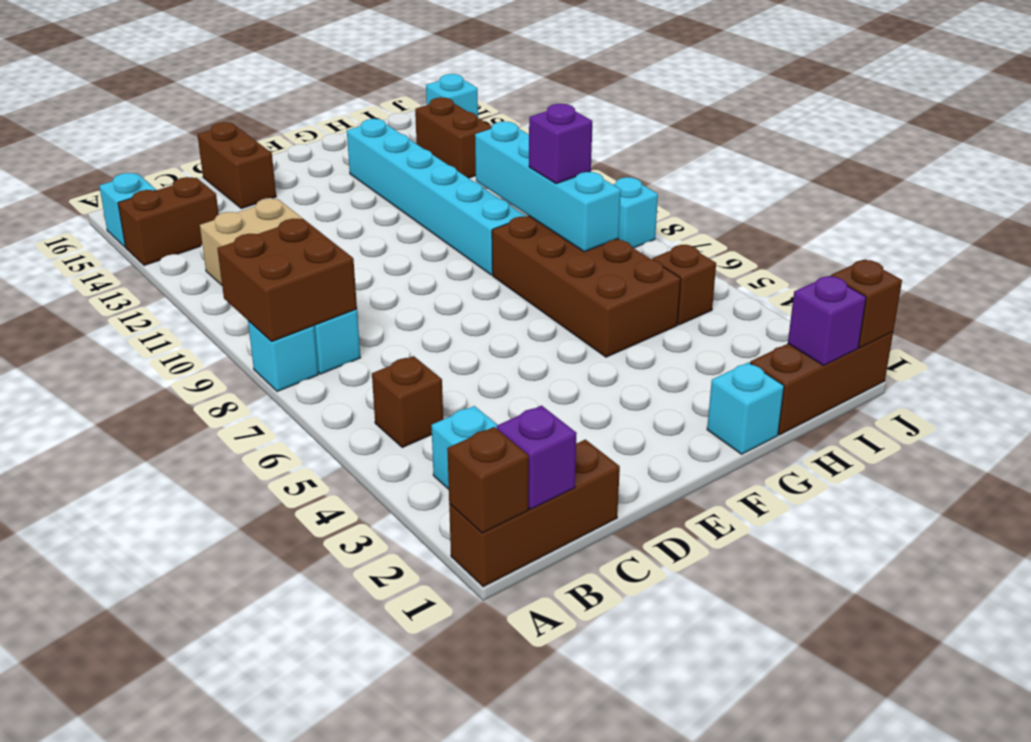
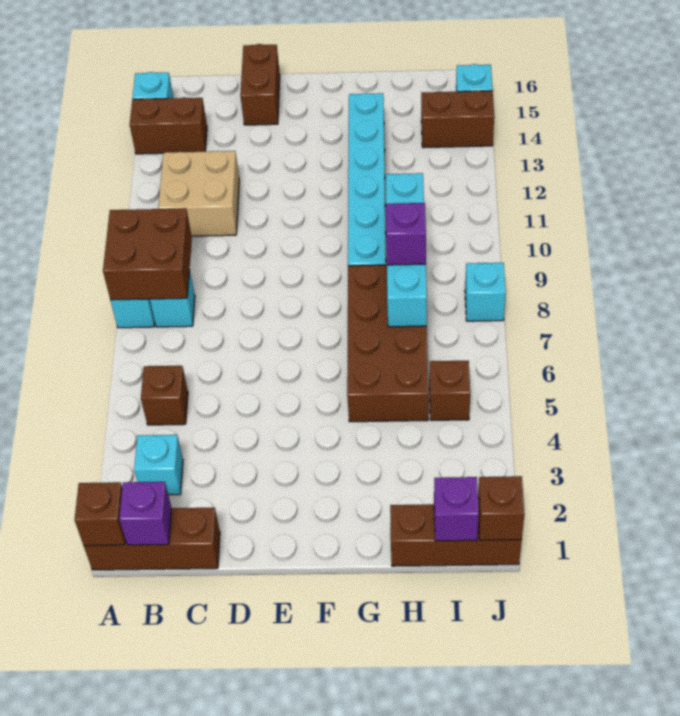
cyan brick G1 level 1 -> none
brown brick I13:I14 level 1 -> brown brick I14:J14 level 1

